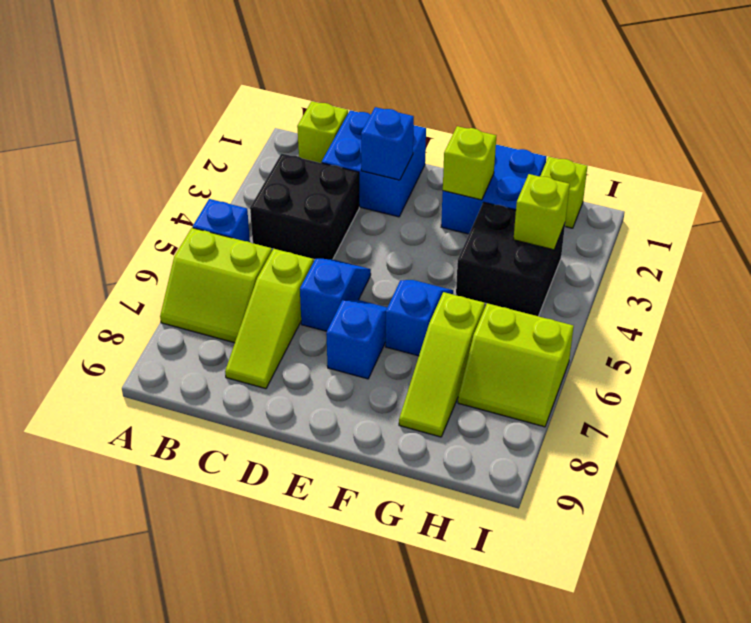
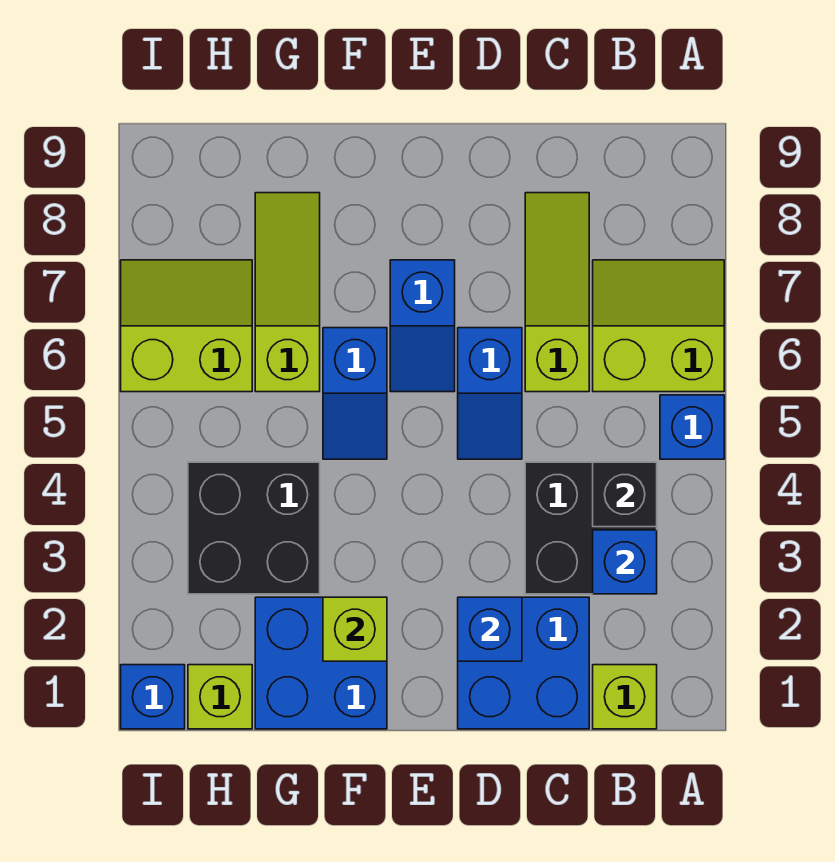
none -> blue brick B3 level 2
none -> black brick B4 level 2
lime brick H3 level 2 -> none
none -> blue brick I1 level 1

